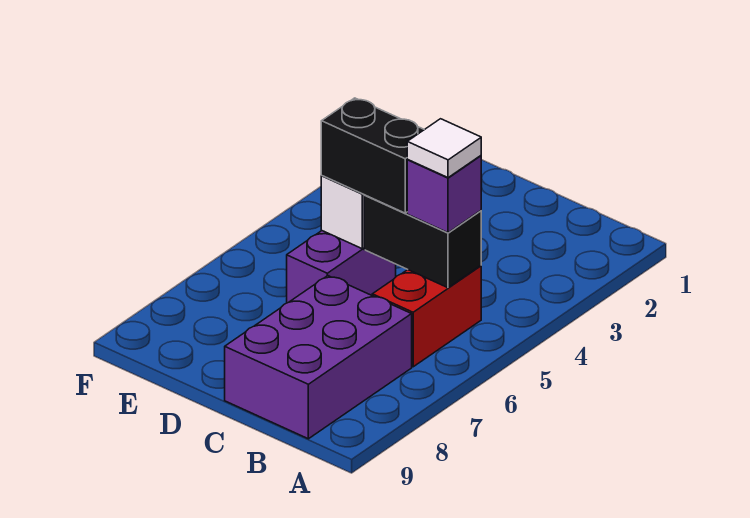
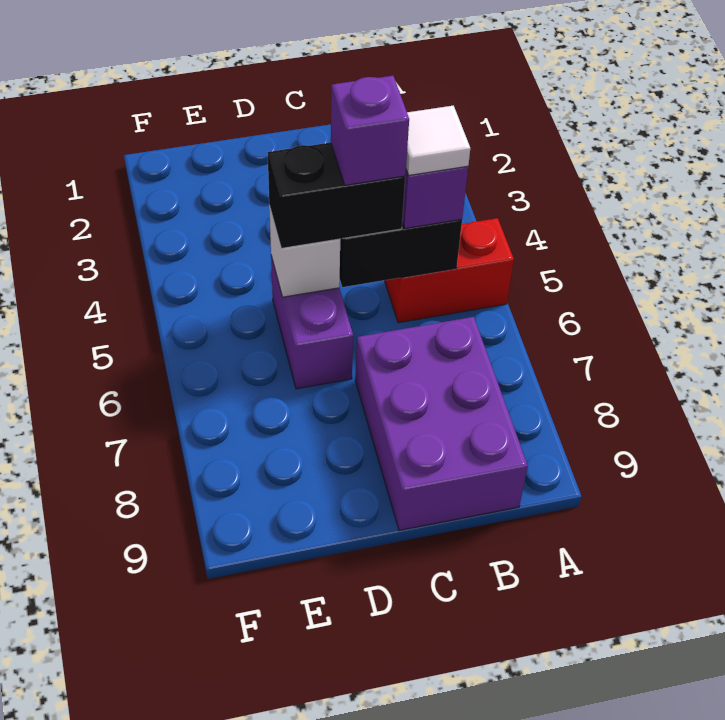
red brick B5:B6 level 1 -> red brick A5:B5 level 1
none -> purple brick C5 level 4

